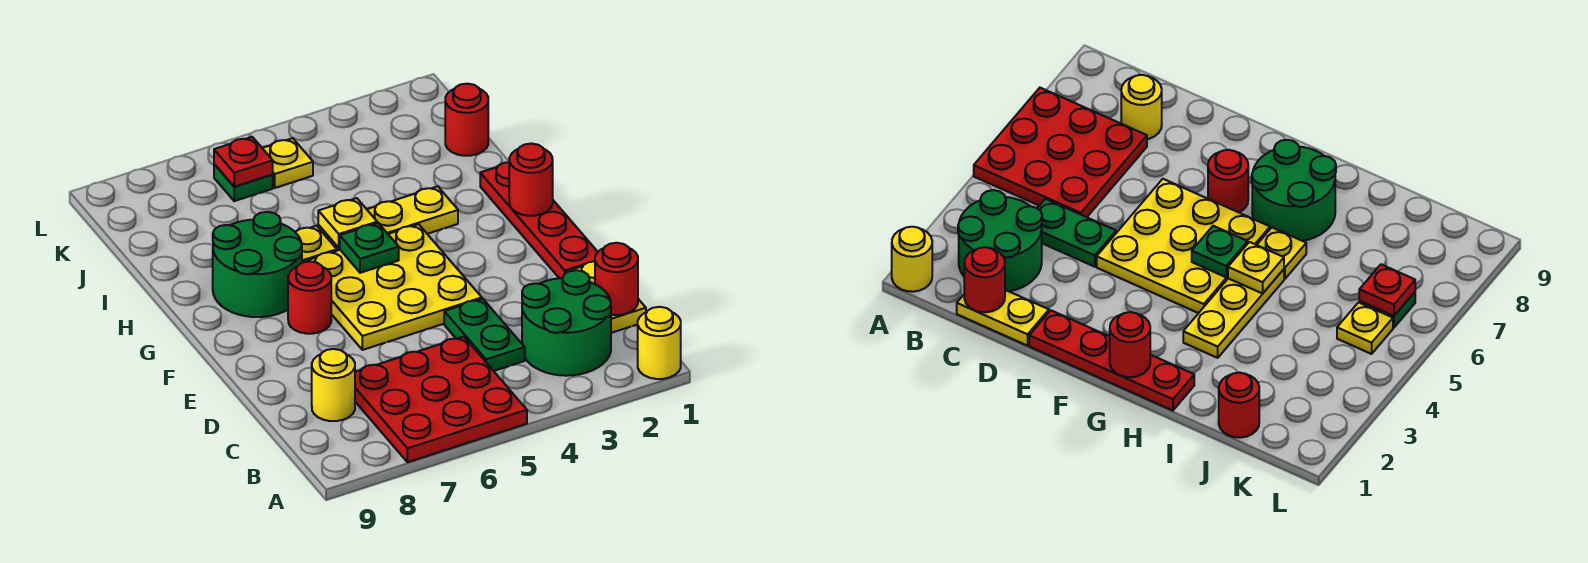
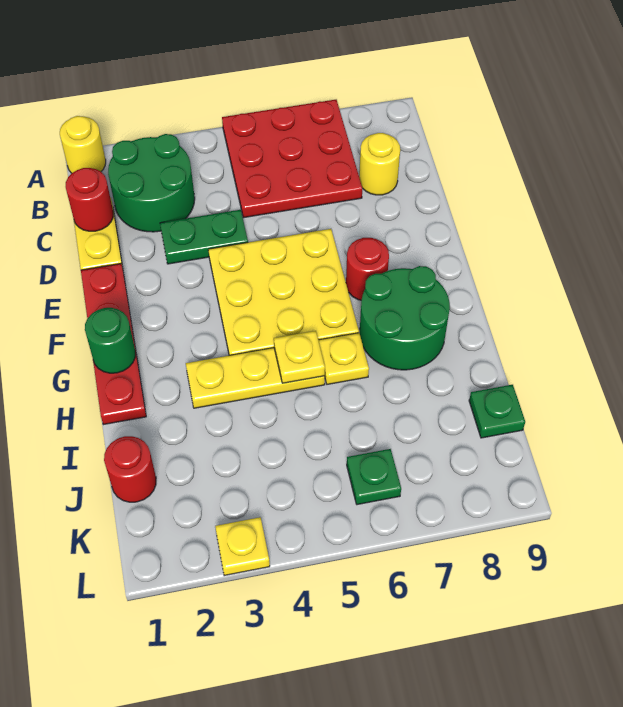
green plate C4:D4 level 1 -> green plate D3:D4 level 1
red round brick G1 level 2 -> green round brick G1 level 2
green plate G5 level 2 -> green plate J9 level 1
yellow plate K5 level 1 -> yellow plate L3 level 1
red plate K6 level 2 -> none

